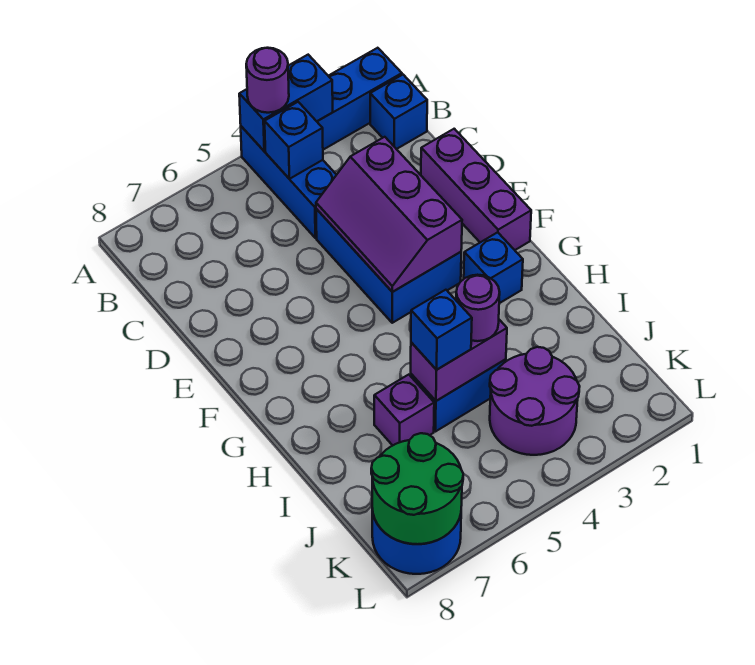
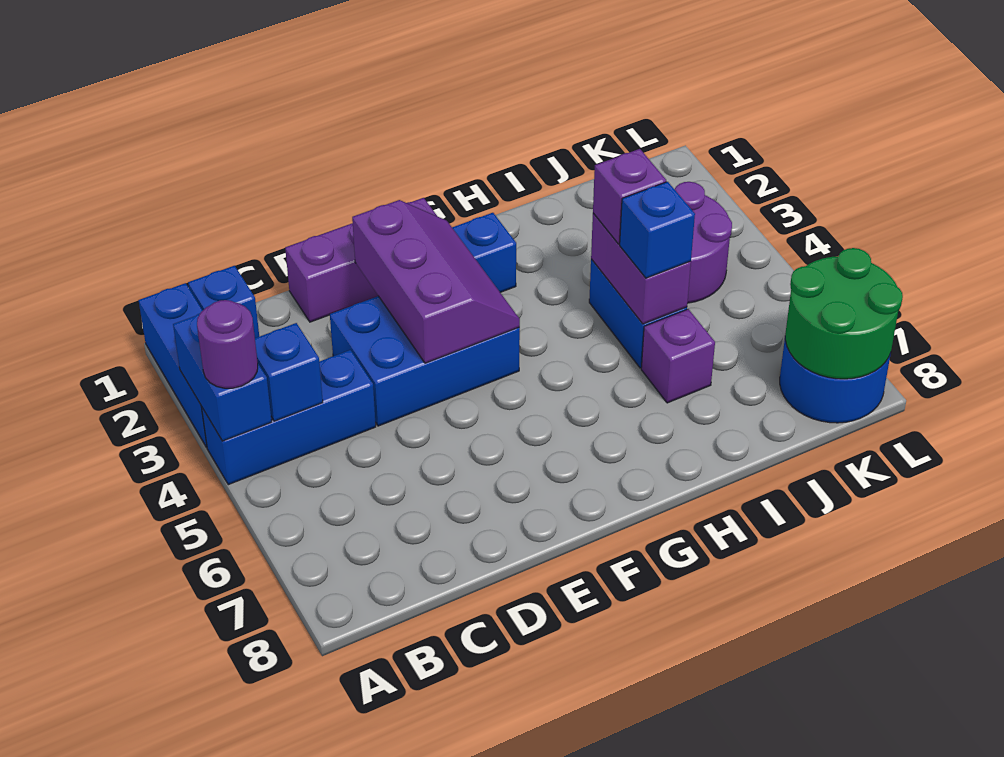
purple slope D3:F4 level 2 top 3 -> purple slope E2:F4 level 2 top E
purple round brick I4 level 3 -> purple brick I4 level 3

